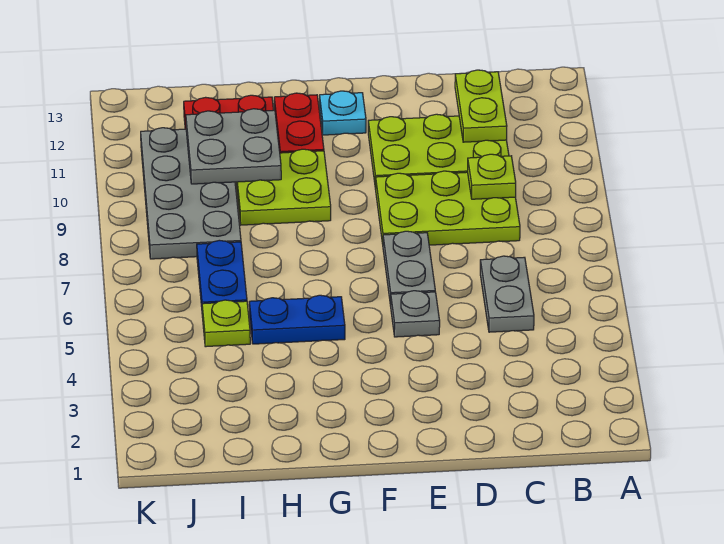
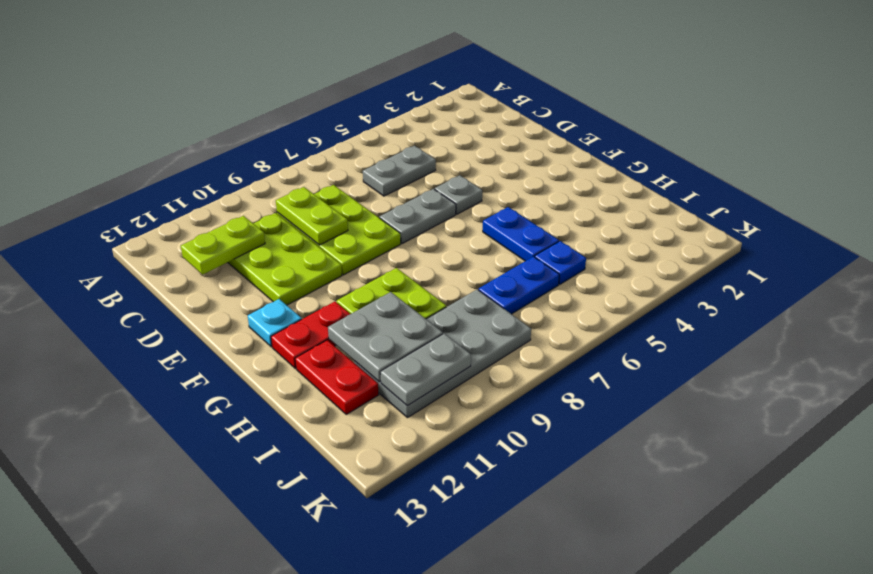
lime plate C9 level 2 -> lime plate C9:D9 level 2
lime plate I5 level 1 -> blue plate I5 level 1
none -> grey plate J10:J11 level 2

